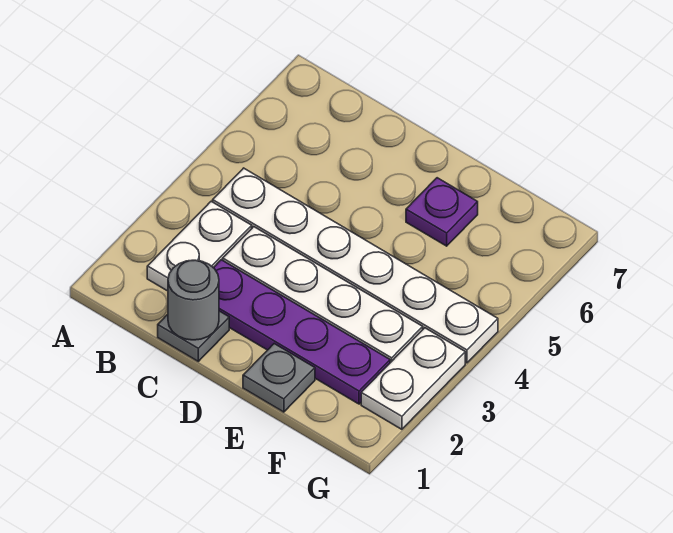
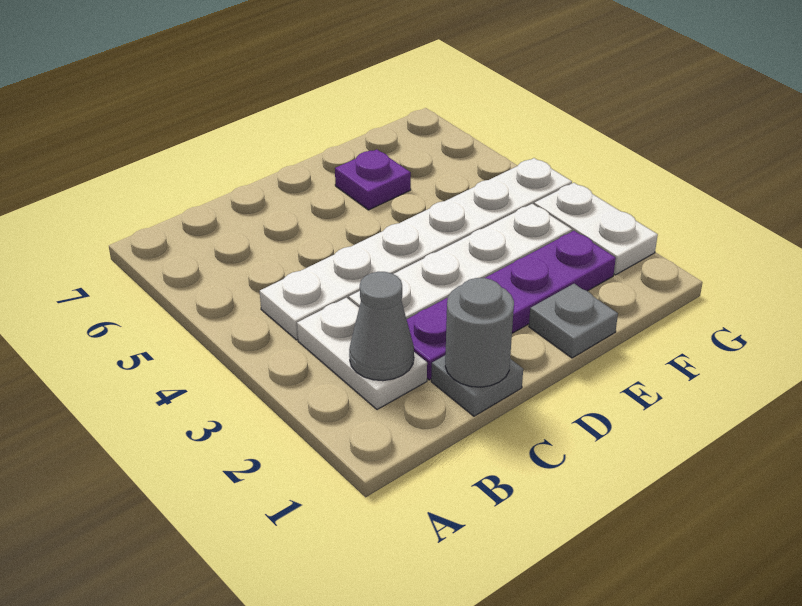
none -> grey cone B2 level 2

